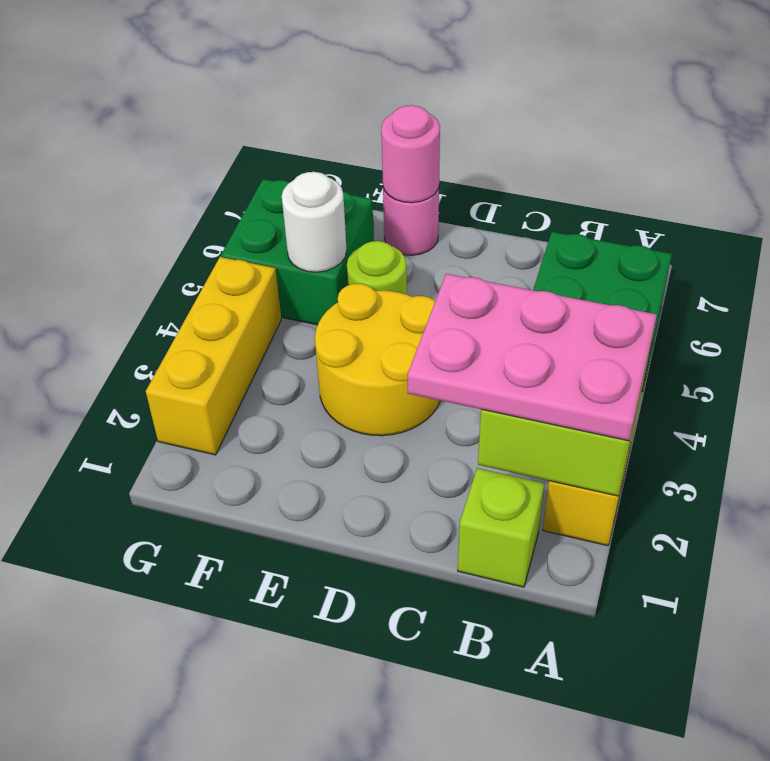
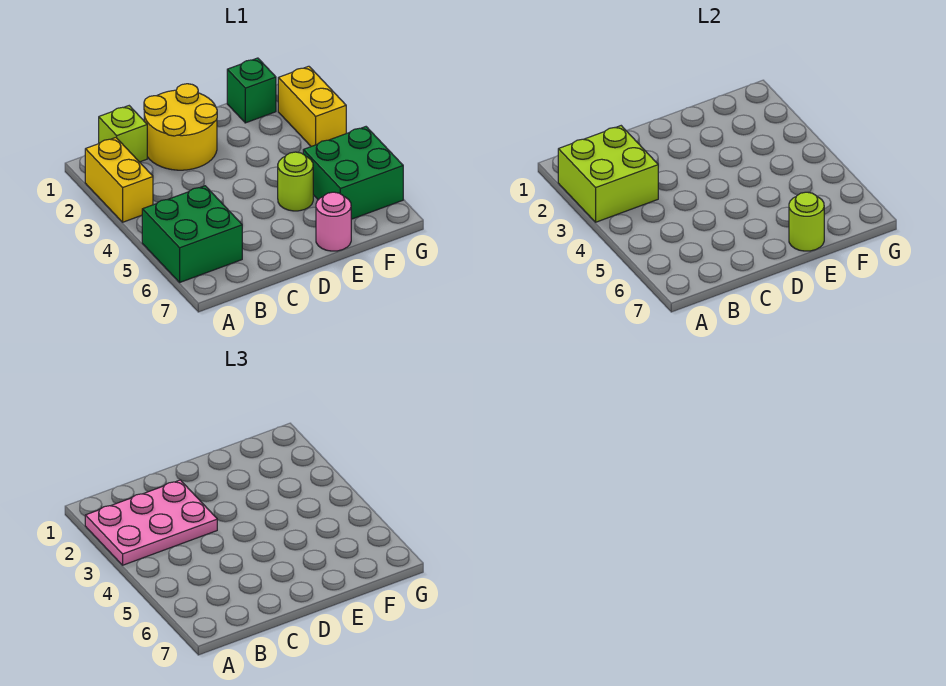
yellow round brick D3:E4 level 1 -> yellow round brick C1:D2 level 1
pink round brick E7 level 2 -> lime round brick E7 level 2
none -> green brick F1 level 1
white round brick F5 level 2 -> none
yellow brick G2:G4 level 1 -> yellow brick G2:G3 level 1

